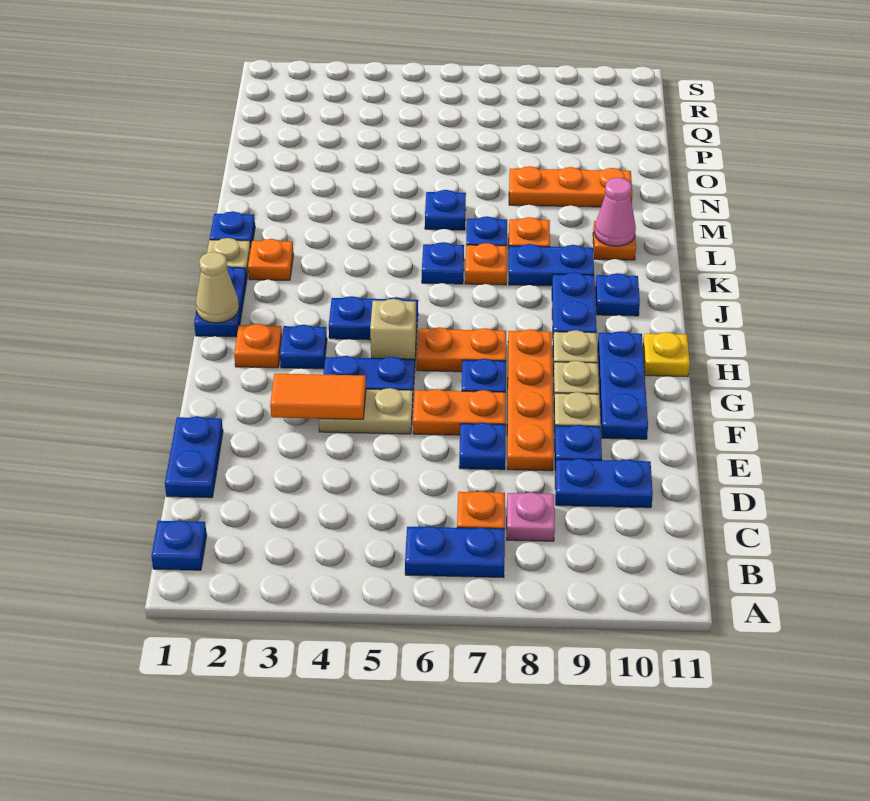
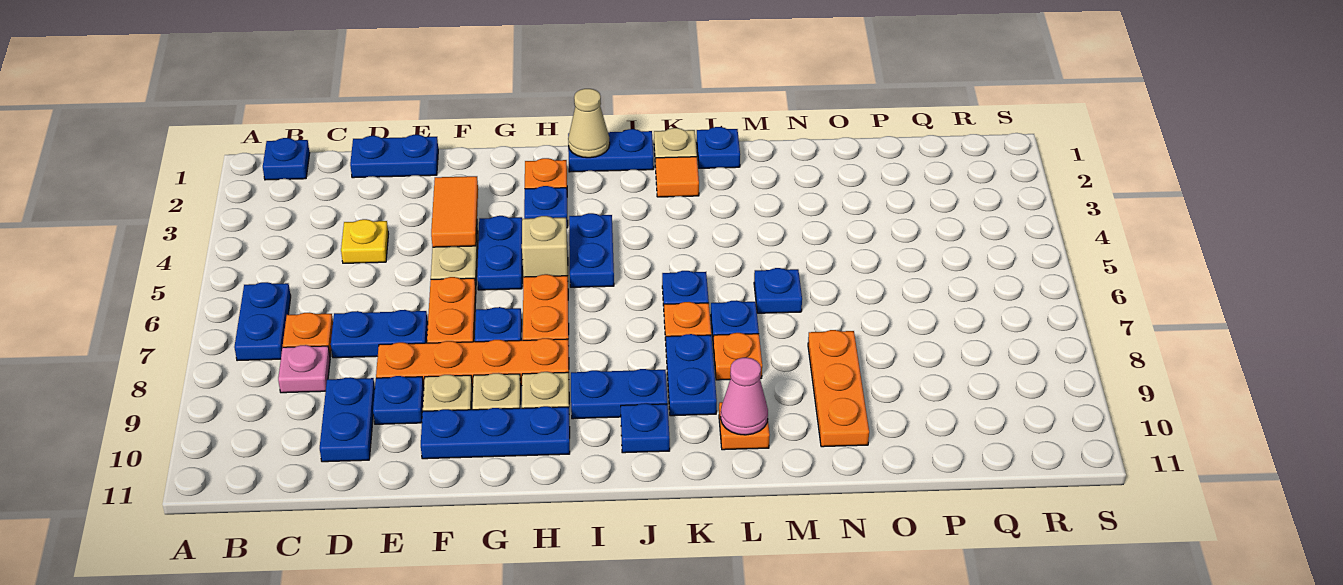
blue plate E7 level 1 -> blue plate D7:E7 level 1
yellow plate H11 level 1 -> yellow plate D4 level 1
orange plate K2 level 1 -> orange tile K2 level 1

